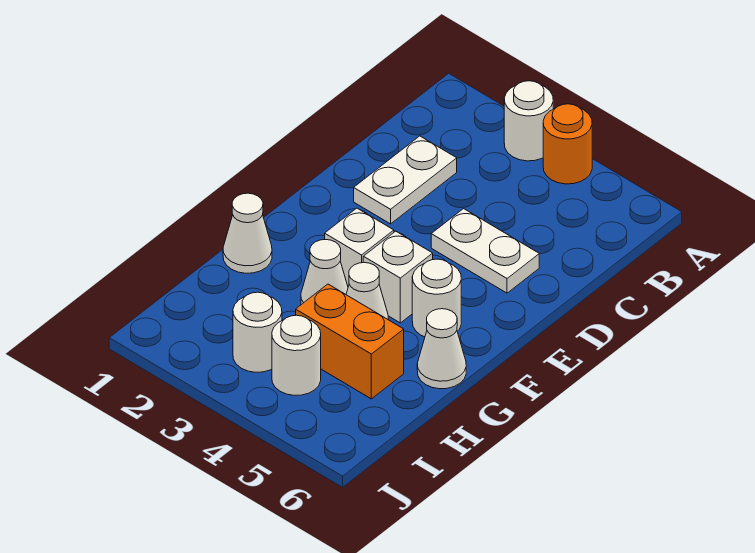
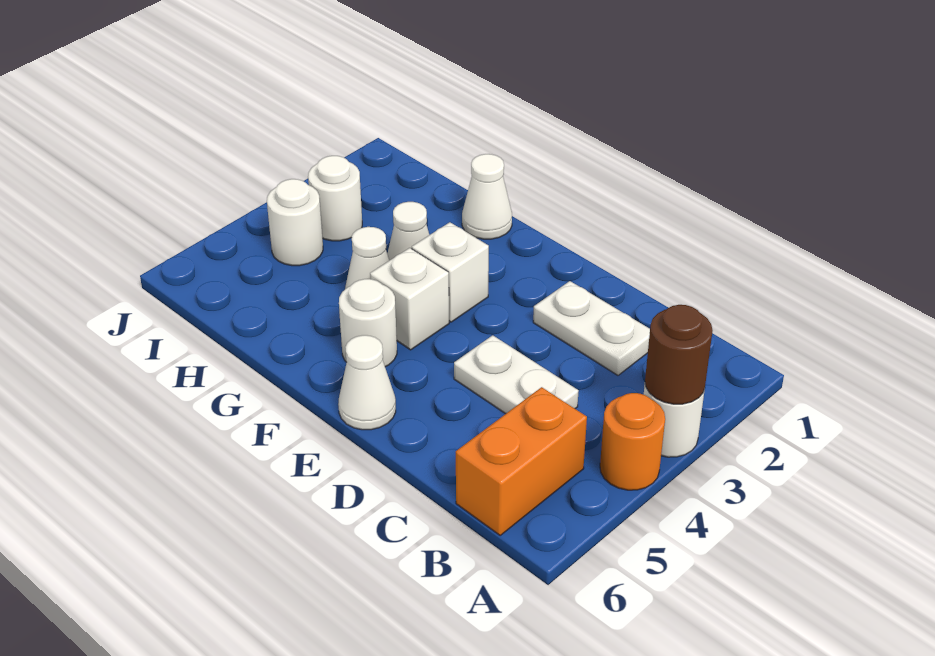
none -> brown round brick A3 level 2
white plate D4:D5 level 1 -> white plate C4:D4 level 1
white cone G6 level 1 -> white cone E6 level 1
orange brick H4:H5 level 1 -> orange brick B5:B6 level 1

